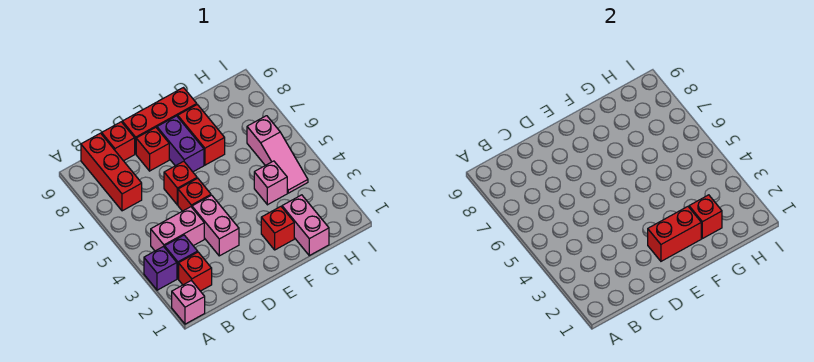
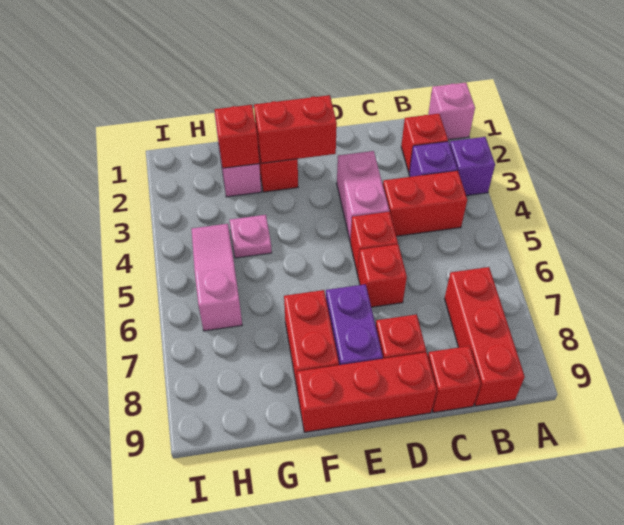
pink brick B4:C4 level 1 -> red brick B4:C4 level 1
pink brick G4 level 1 -> pink plate G4 level 1

